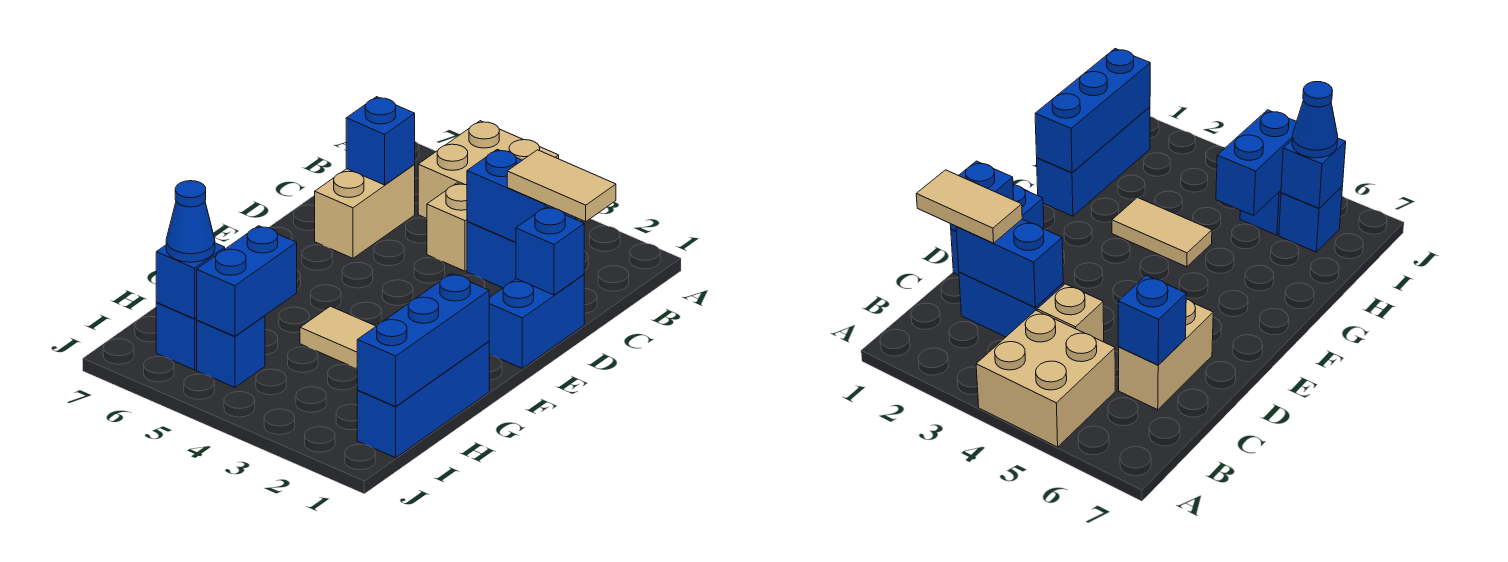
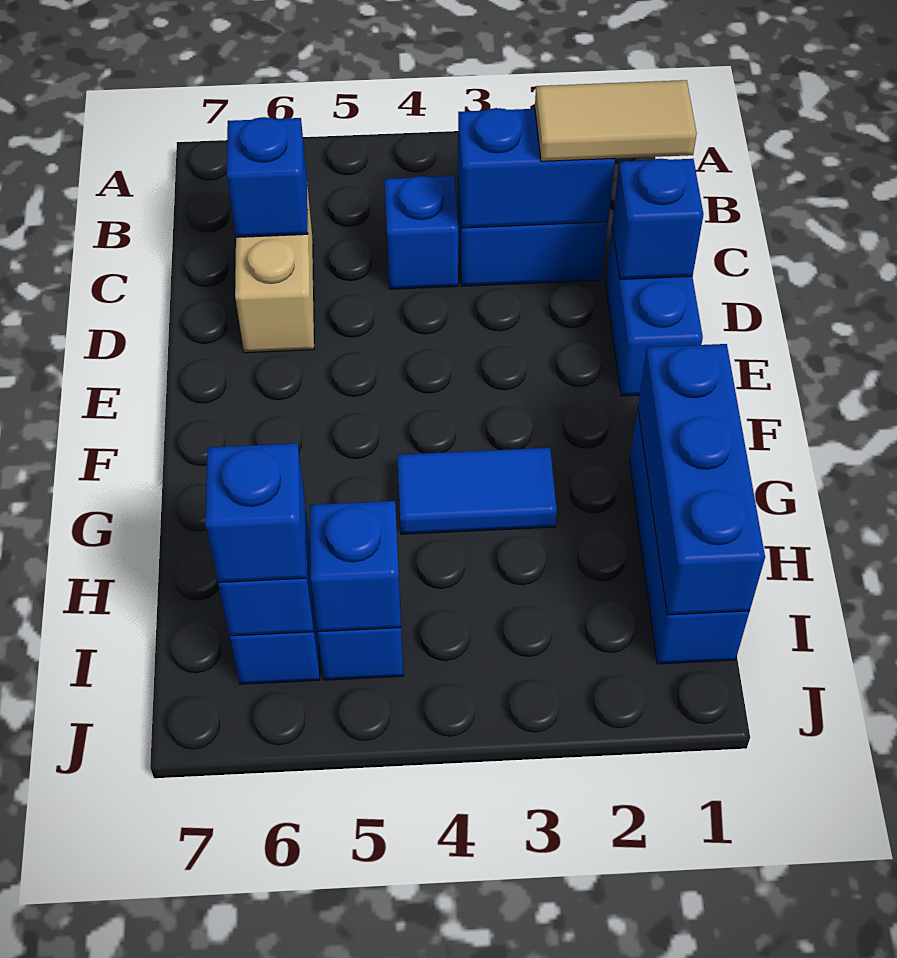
tan brick A4:B5 level 1 -> none
tan brick C4 level 1 -> blue brick C4 level 1
tan tile G3:G4 level 1 -> blue tile G3:G4 level 1
blue brick H5:I5 level 2 -> blue brick I5 level 2
blue cone I6 level 3 -> blue brick I6 level 3

